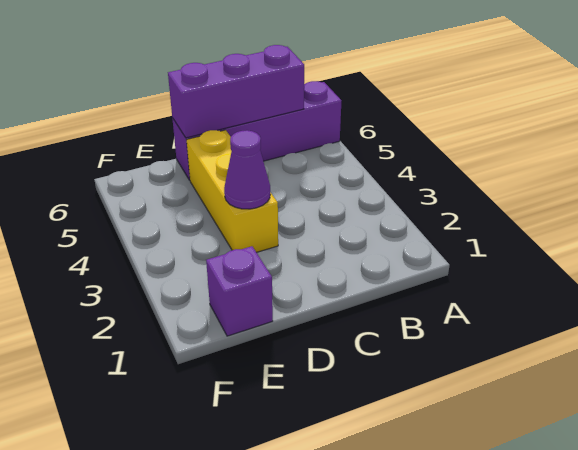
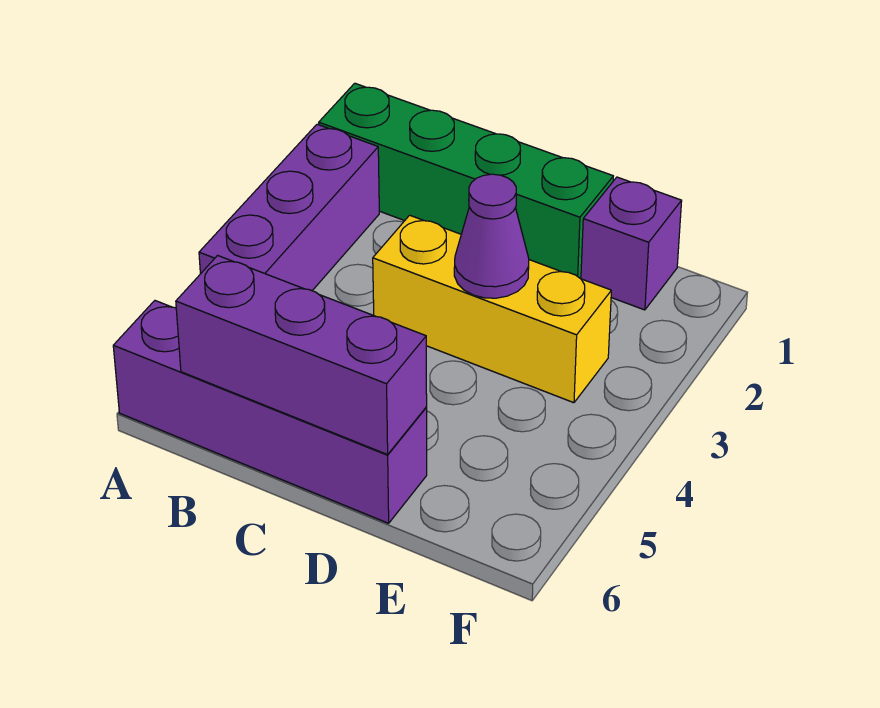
none -> green brick A1:D1 level 1
none -> purple brick A2:A4 level 1
yellow brick D3:D5 level 1 -> yellow brick C3:E3 level 1

